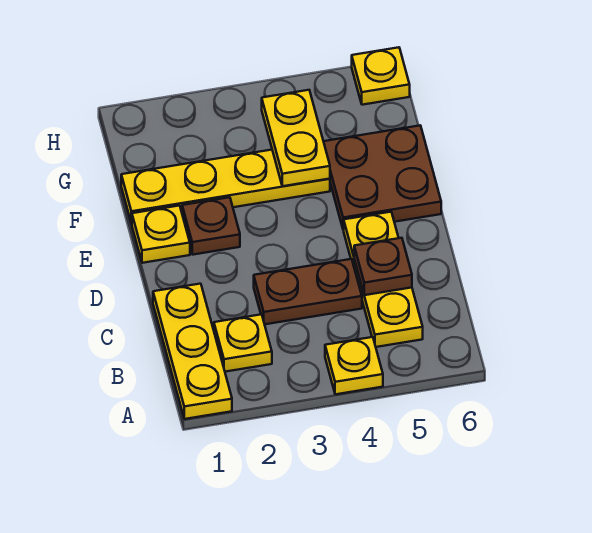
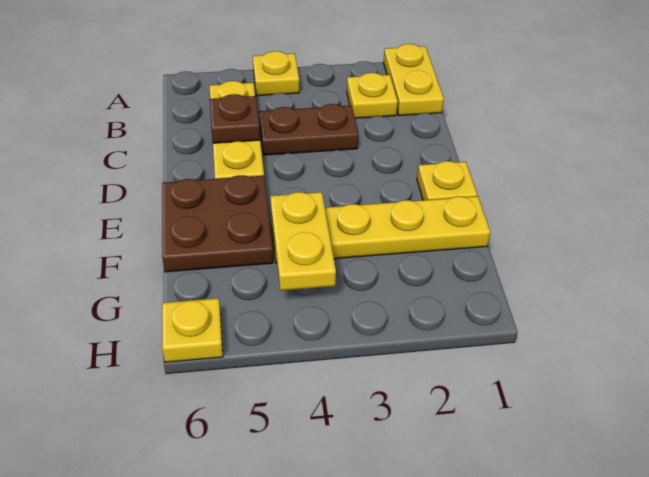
yellow plate A1:C1 level 1 -> yellow plate A1:B1 level 1
brown plate E2 level 1 -> none

